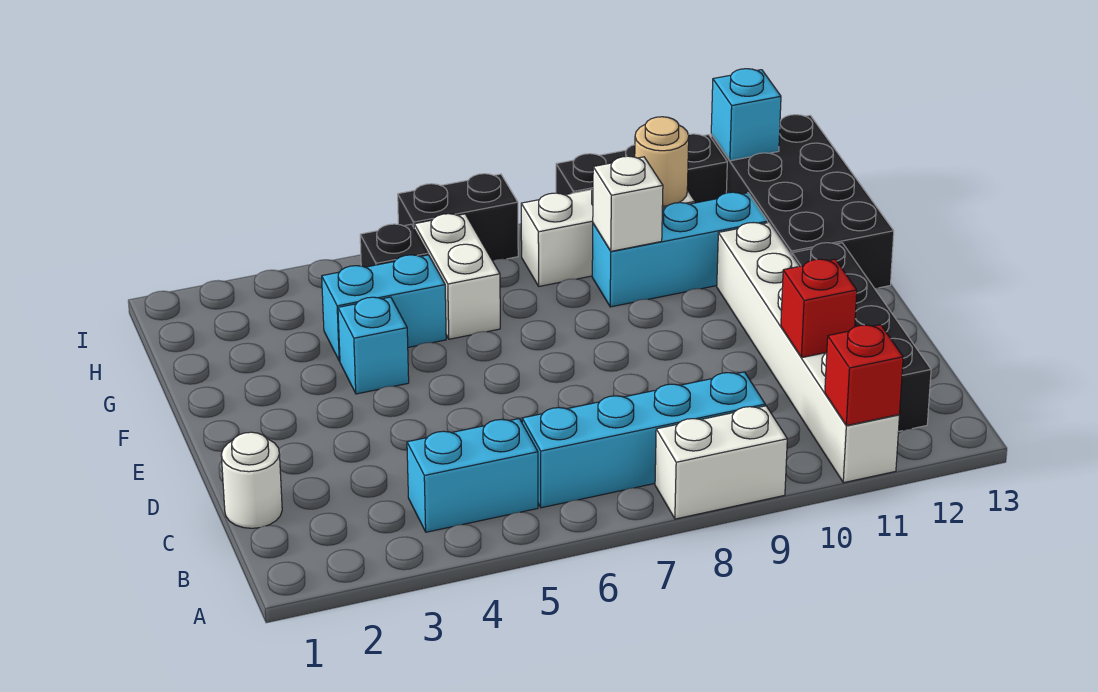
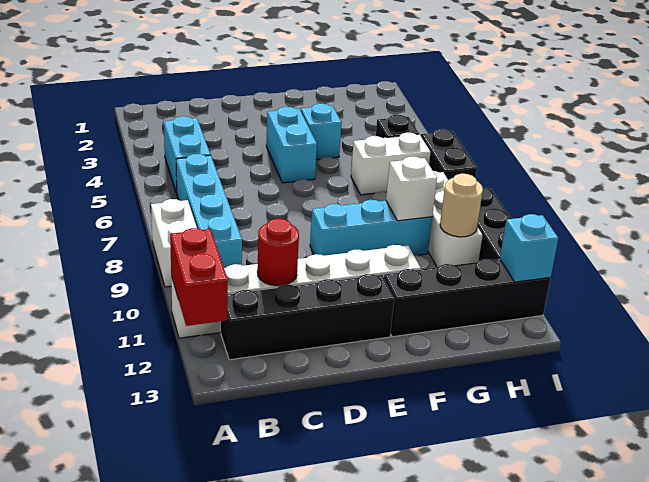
red brick A11 level 2 -> red brick A11:A12 level 2
white round brick C1 level 1 -> none
red brick C11 level 2 -> red round brick C11 level 2
black brick F12:I13 level 1 -> black brick F12:I12 level 1
cyan brick G4:G5 level 1 -> cyan brick E4:E5 level 1
cyan brick G9:G11 level 1 -> cyan brick E9:G9 level 1

